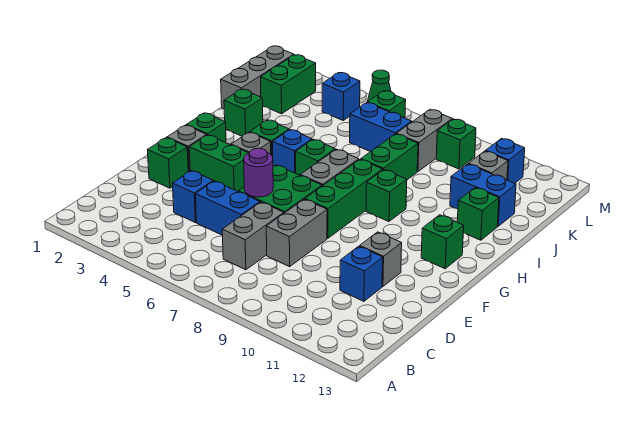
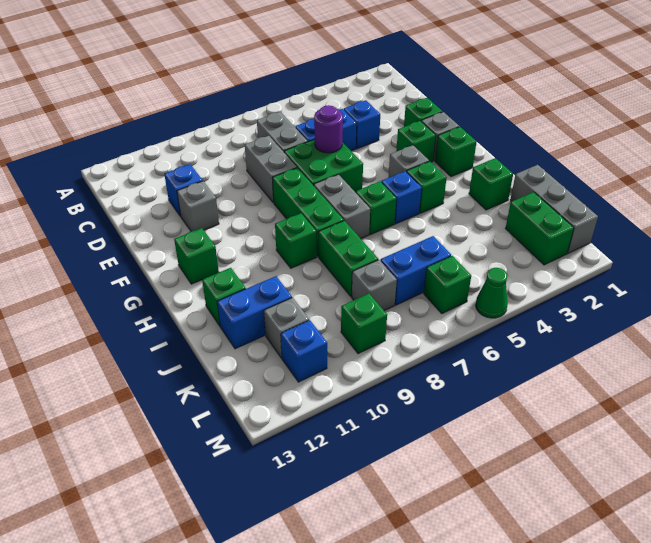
green brick F3:F4 level 1 -> green brick F3 level 1
grey brick K8:L8 level 1 -> grey brick K8 level 1
blue brick L4 level 1 -> none

